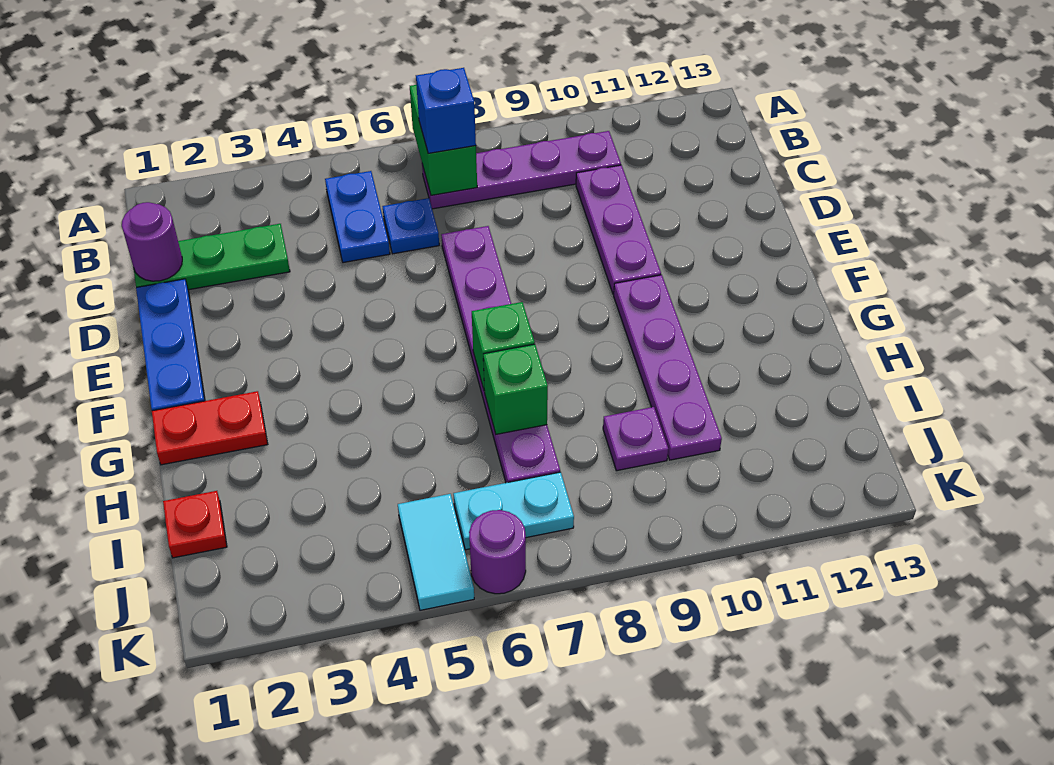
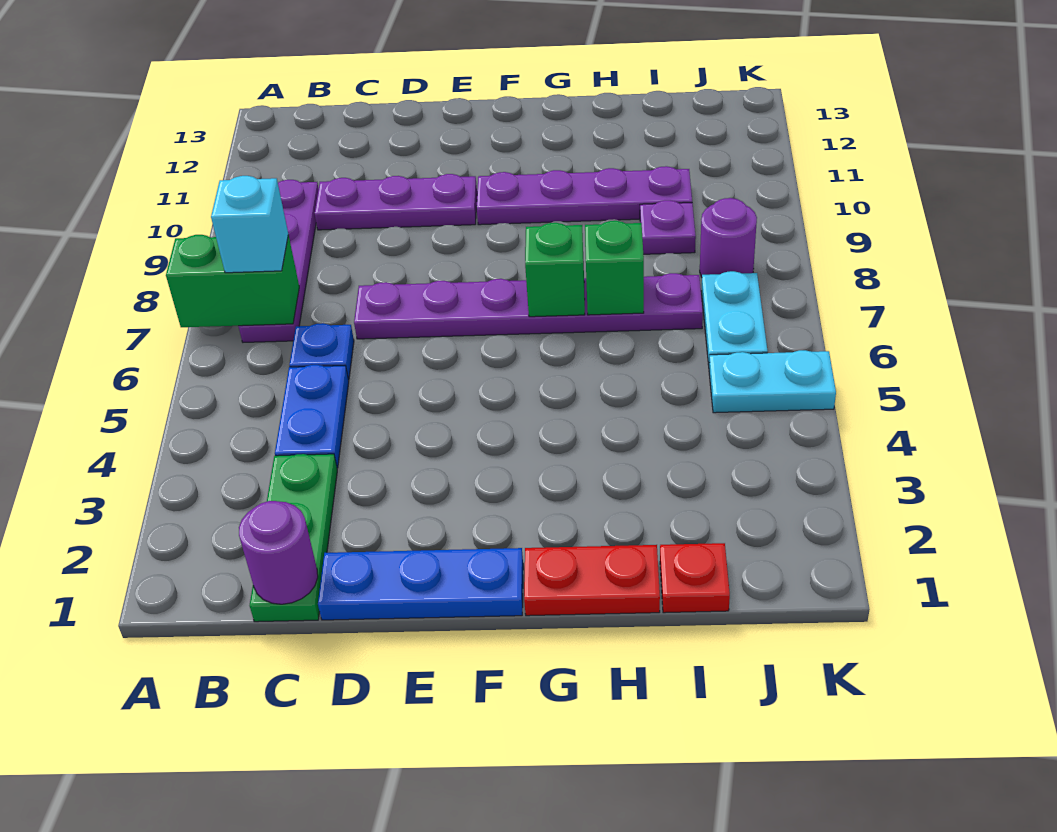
blue plate B5:C5 level 1 -> blue plate C4:C5 level 1
blue brick B7 level 3 -> cyan brick B7 level 3
red plate G1:G2 level 1 -> red plate G1:H1 level 1
cyan tile J5:K5 level 1 -> cyan plate J5:K5 level 1
purple round brick K6 level 1 -> purple round brick J8 level 1

